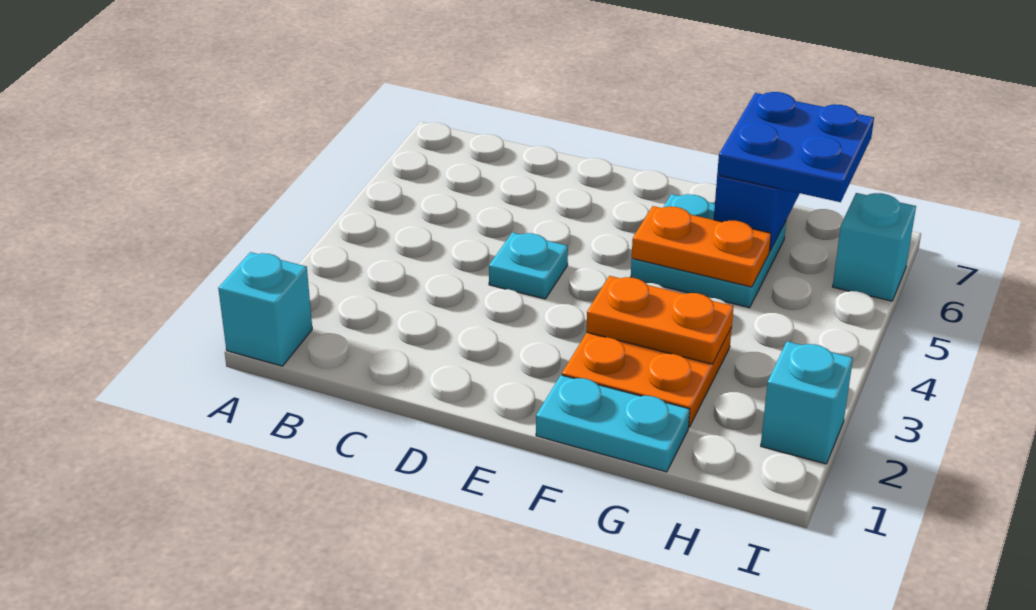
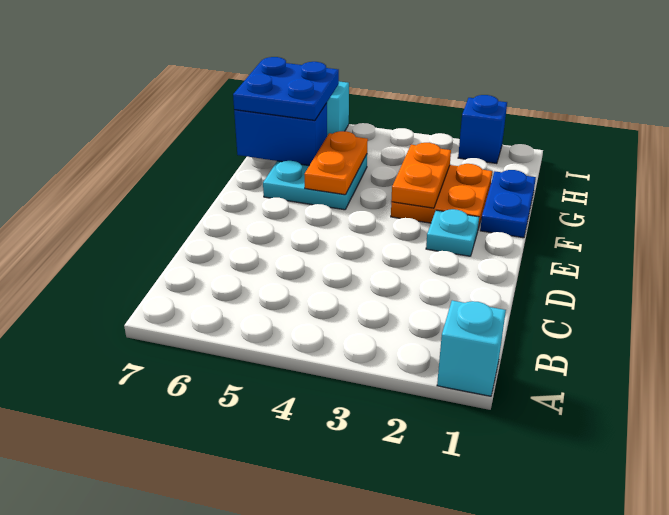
cyan plate D4 level 1 -> cyan plate E2 level 1
cyan plate F1:G1 level 1 -> blue plate F1:G1 level 1
cyan brick I2 level 1 -> blue brick I2 level 1

